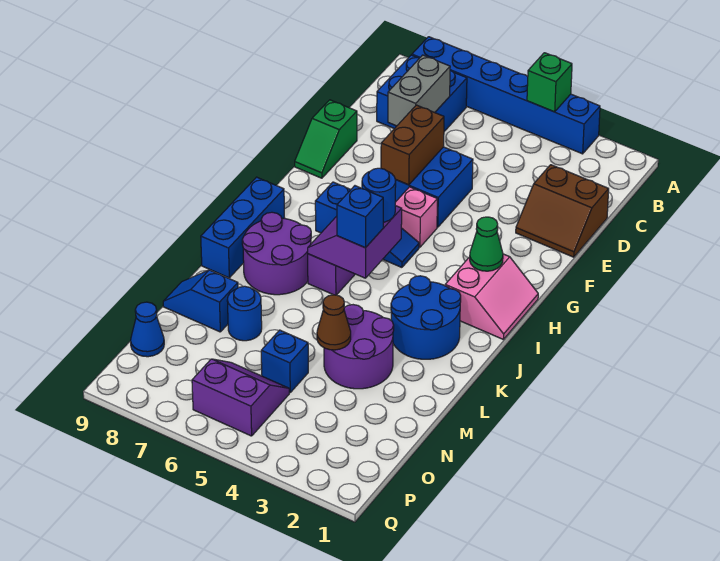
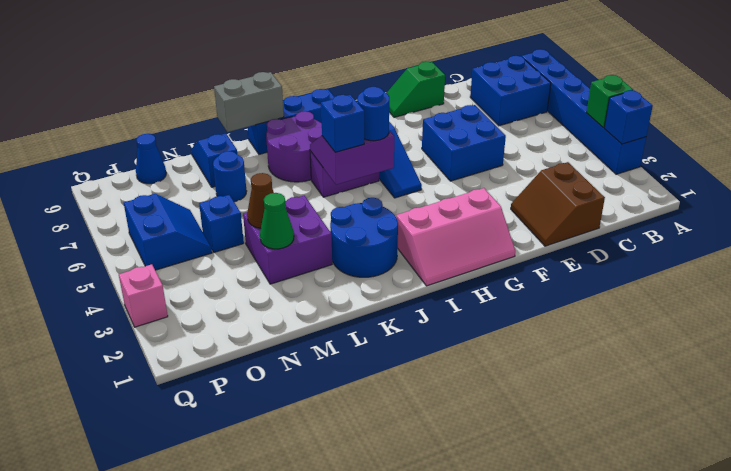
none -> blue brick A3 level 2
grey brick C7:D7 level 2 -> grey brick K9:L9 level 2
brown brick E6:F6 level 2 -> none
pink brick G5 level 1 -> pink brick Q3 level 1
pink slope H1:I2 level 1 top 2 -> pink slope G1:I2 level 1 top 2
green cone H2 level 2 -> green cone M3 level 2
purple round brick L3:M4 level 1 -> purple brick L3:M4 level 1
purple slope O5:P6 level 1 top P -> blue slope O5:P6 level 1 top P

